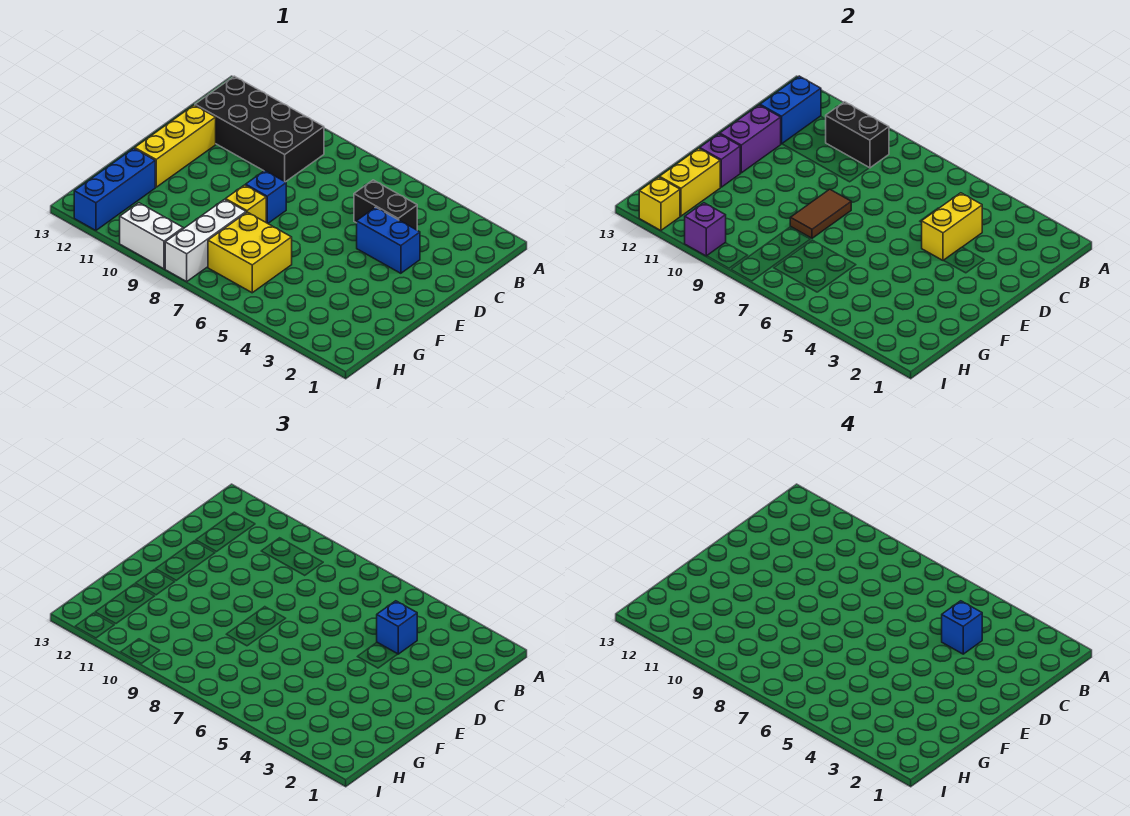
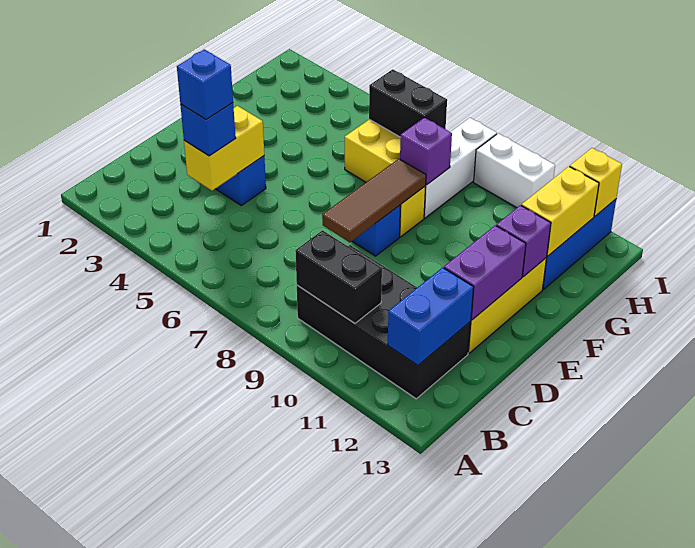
black brick C4:C5 level 1 -> black brick H6:H7 level 2
brown tile E8:F8 level 2 -> brown tile D8:F8 level 2
purple brick I10 level 2 -> purple brick G8 level 2

